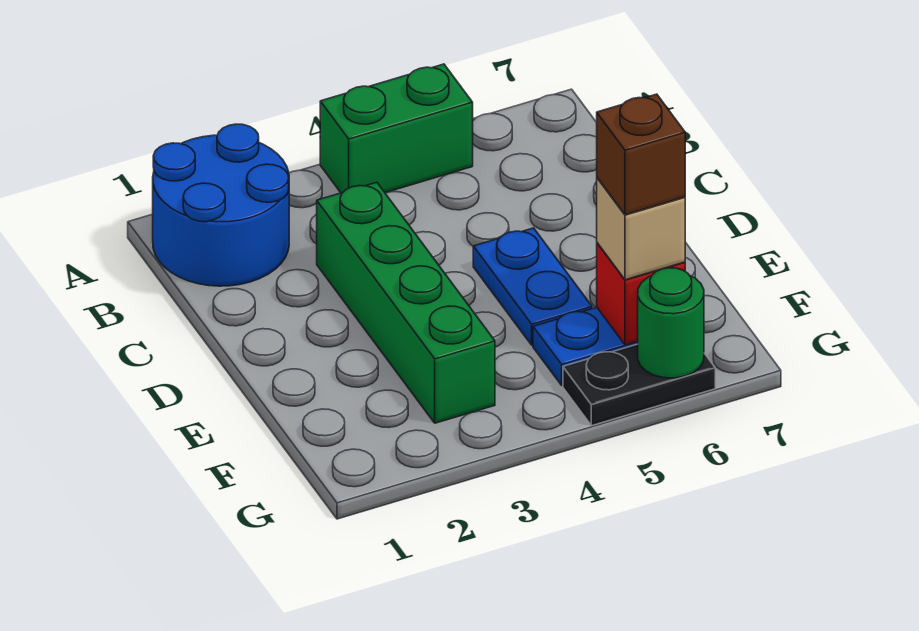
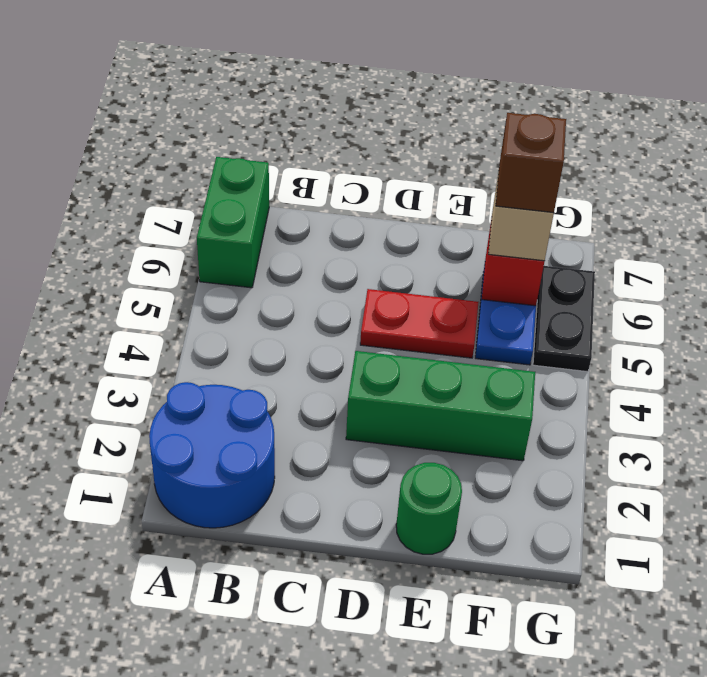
green brick A4:A5 level 1 -> green brick A6:A7 level 1
green brick C3:F3 level 1 -> green brick D3:F3 level 1
blue plate D5:E5 level 1 -> red plate D5:E5 level 1
green round brick G6 level 2 -> green round brick E1 level 1

